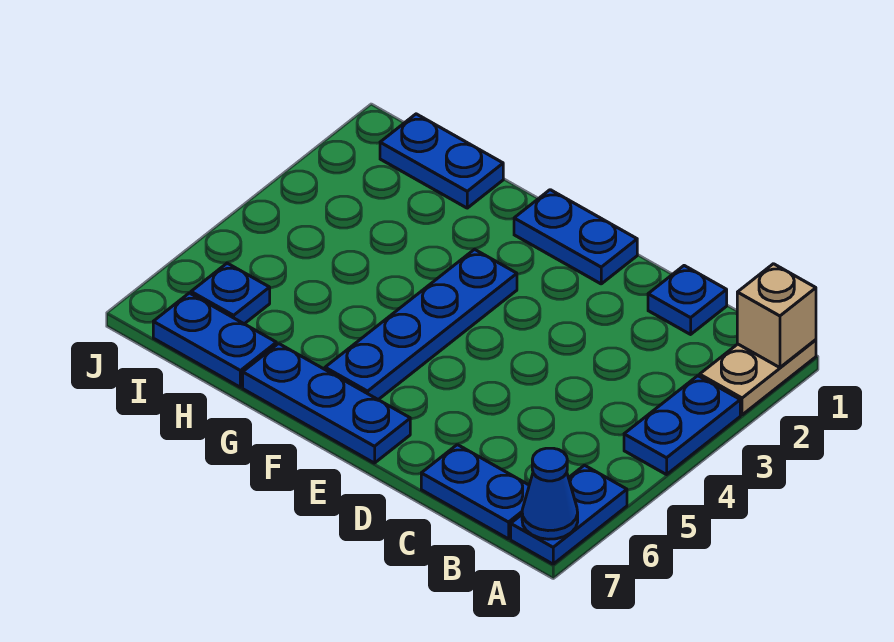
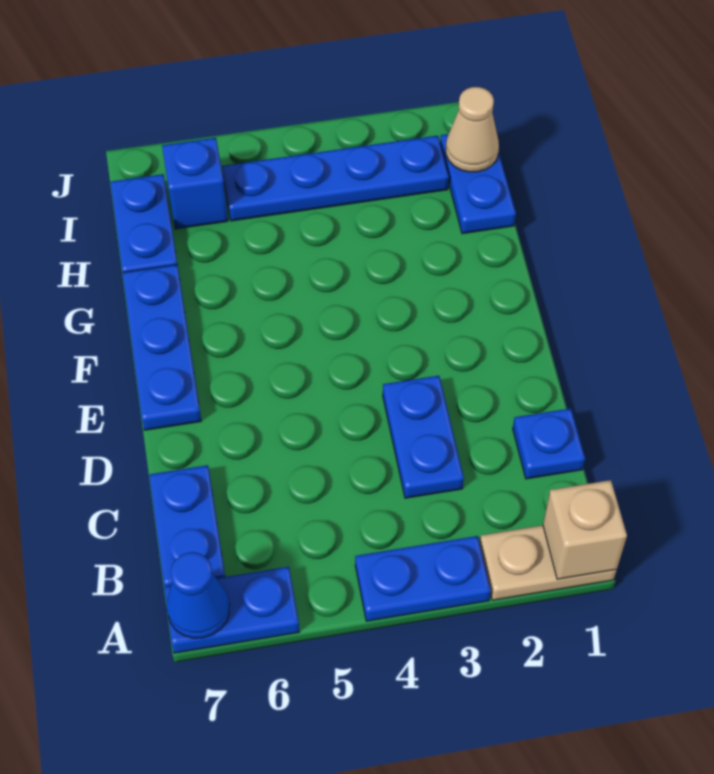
blue plate E1:F1 level 1 -> blue plate C3:D3 level 1
blue plate F3:F6 level 1 -> blue plate I2:I5 level 1
none -> tan cone I1 level 2
blue plate I6 level 1 -> blue brick I6 level 1

